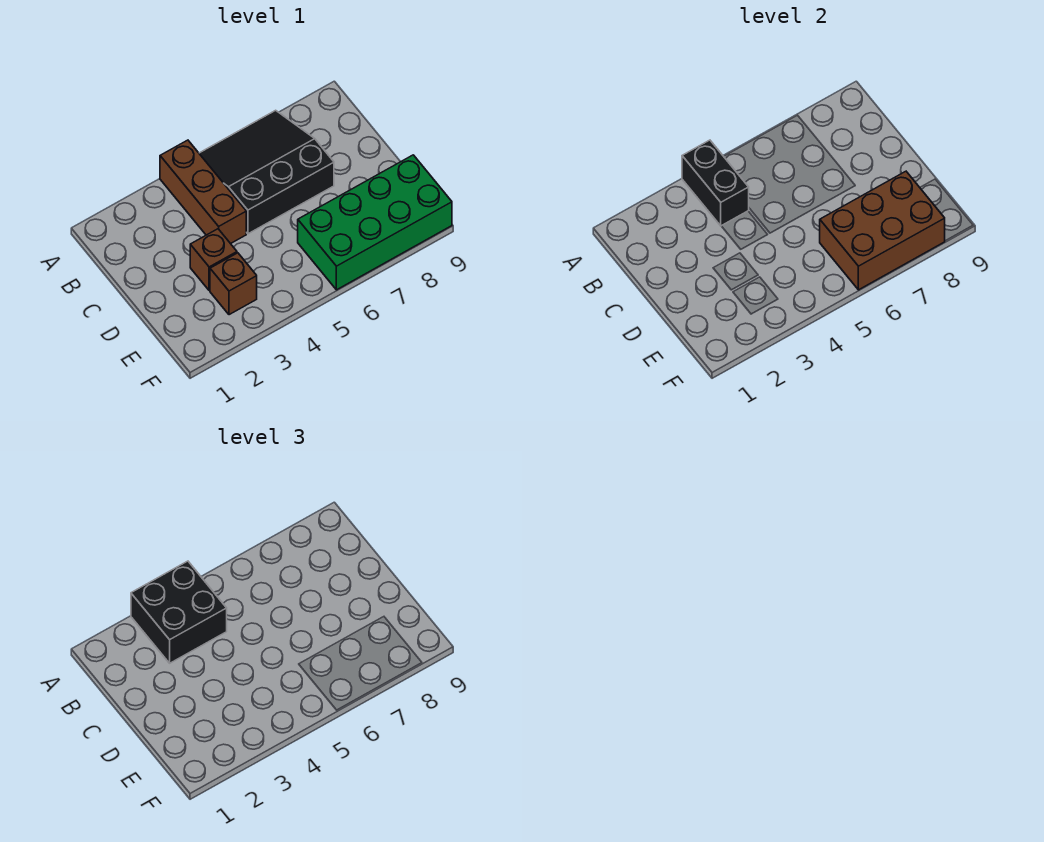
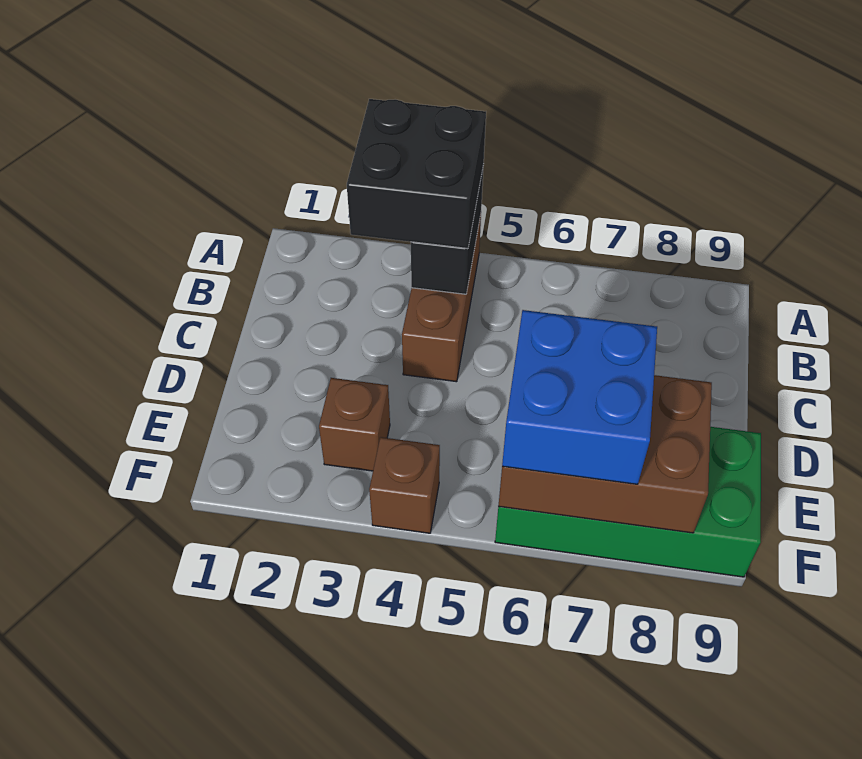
black slope A5:C7 level 1 top C -> none
brown brick D3 level 1 -> brown brick F4 level 1
none -> blue brick E6:F7 level 3

